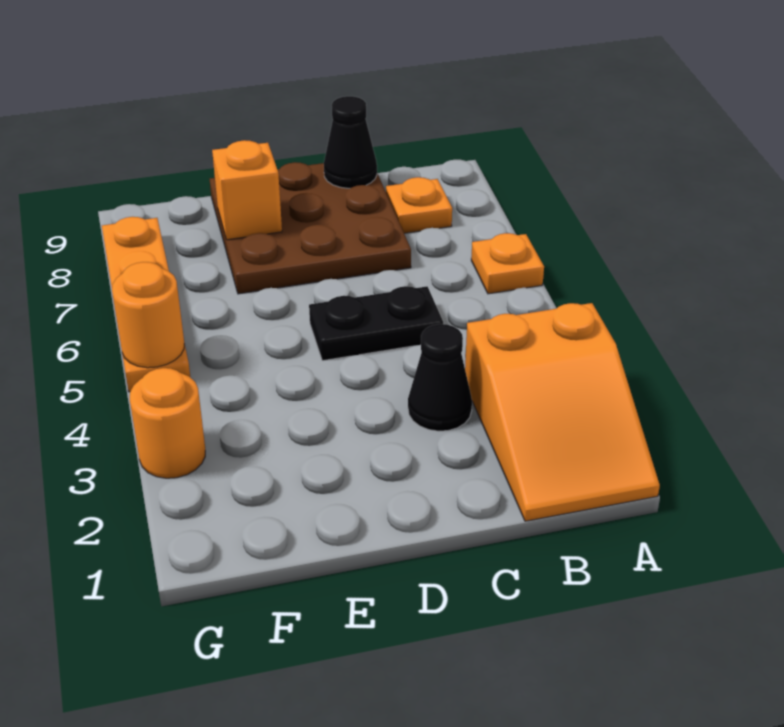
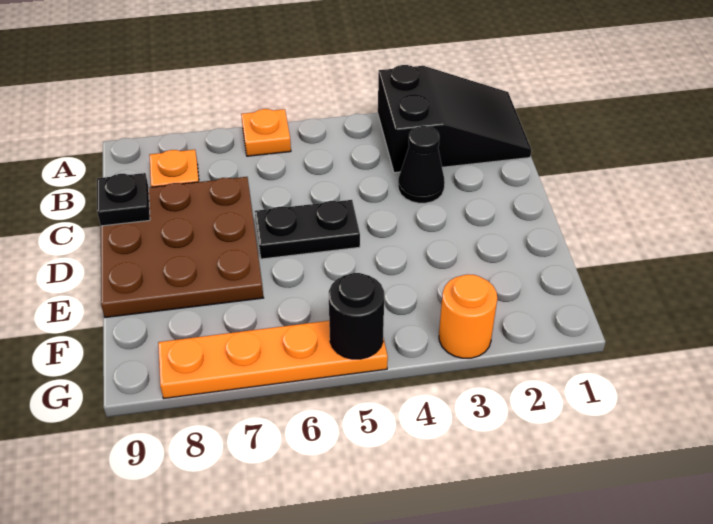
orange slope A1:B3 level 1 top 3 -> black slope A1:B3 level 1 top 3
black plate C5:D5 level 1 -> black plate D5:D6 level 1
black cone C9 level 2 -> black plate C9 level 2
orange brick E8 level 2 -> none
orange round brick G5 level 2 -> black round brick G5 level 2

